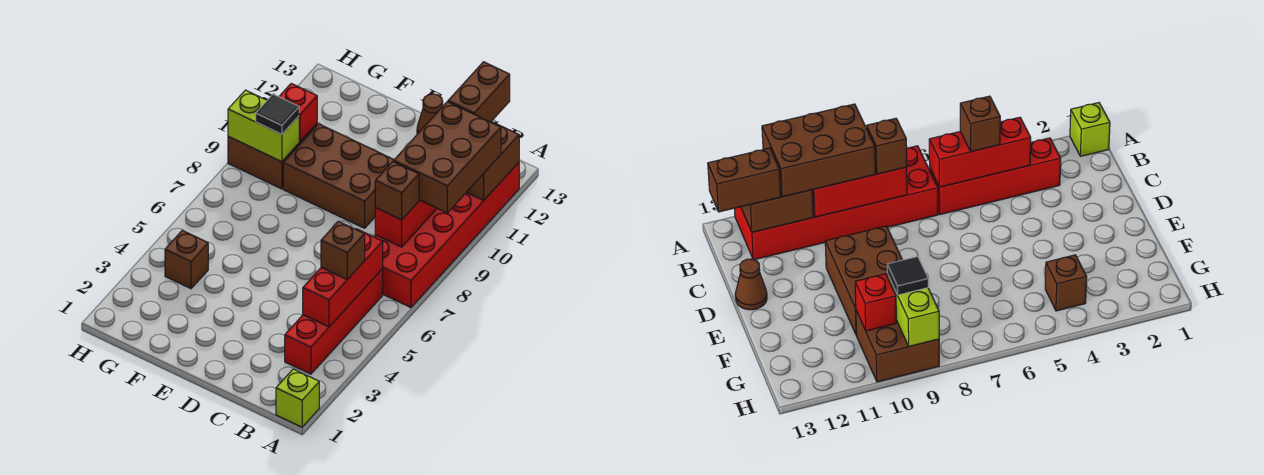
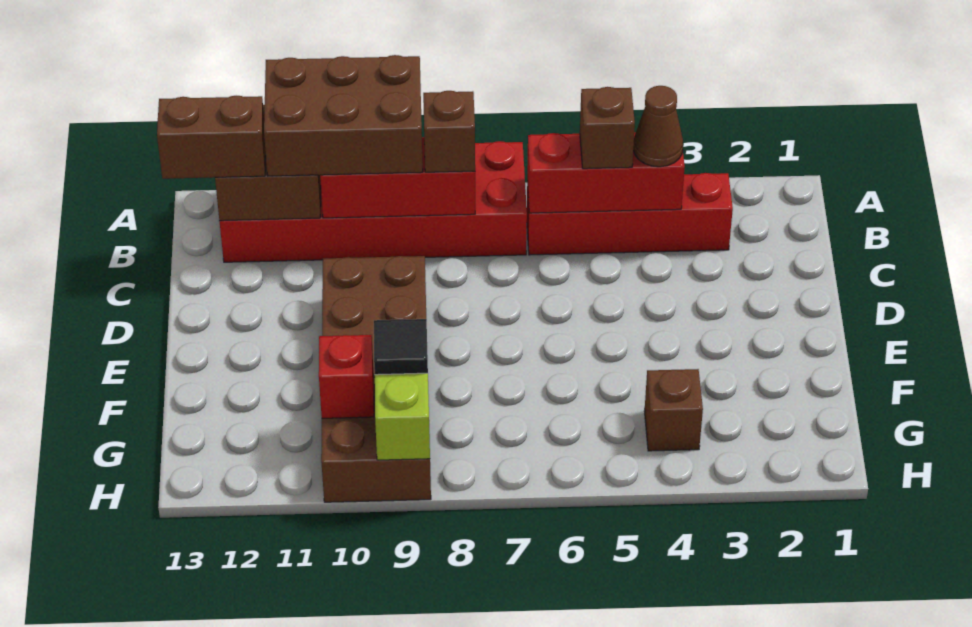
lime brick A1 level 1 -> none
brown cone D13 level 1 -> brown cone B4 level 3

